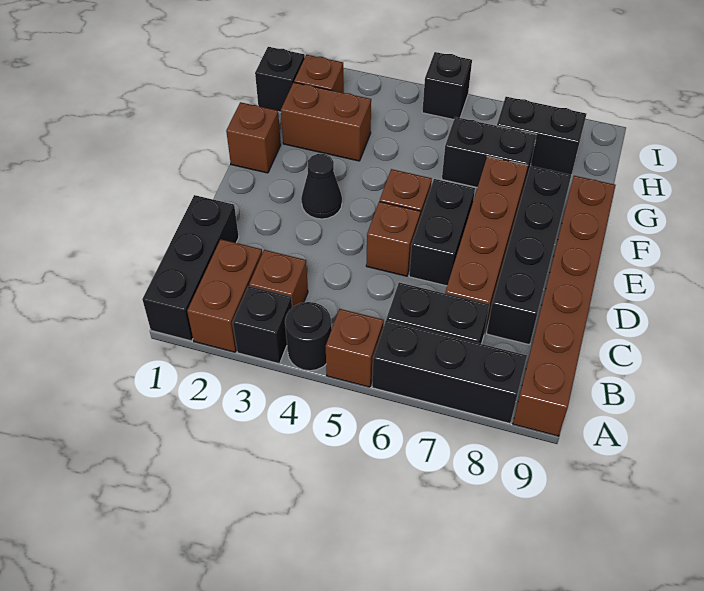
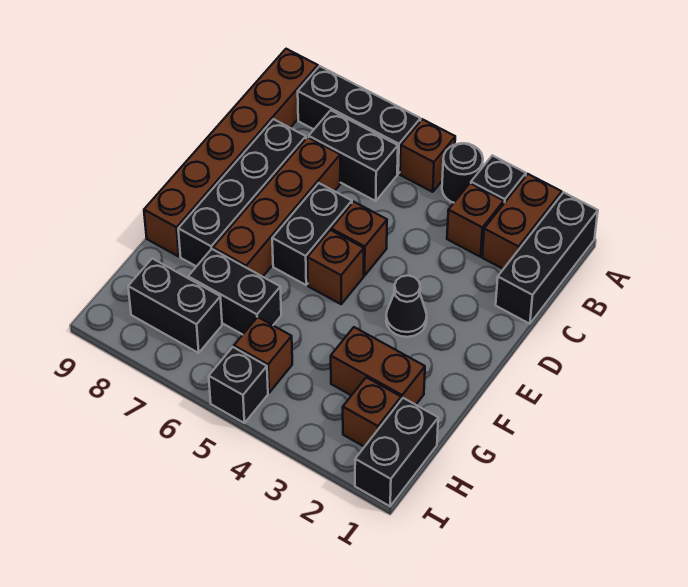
brown brick F1 level 1 -> brown brick H5 level 1
black brick H1 level 1 -> black brick H1:I1 level 1

